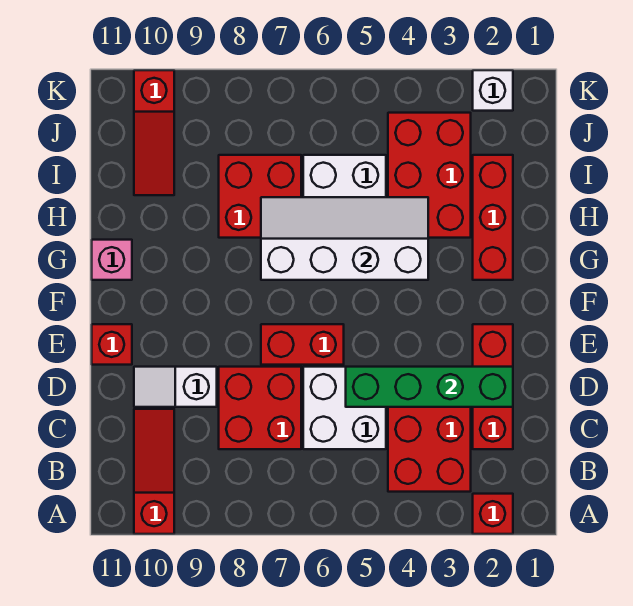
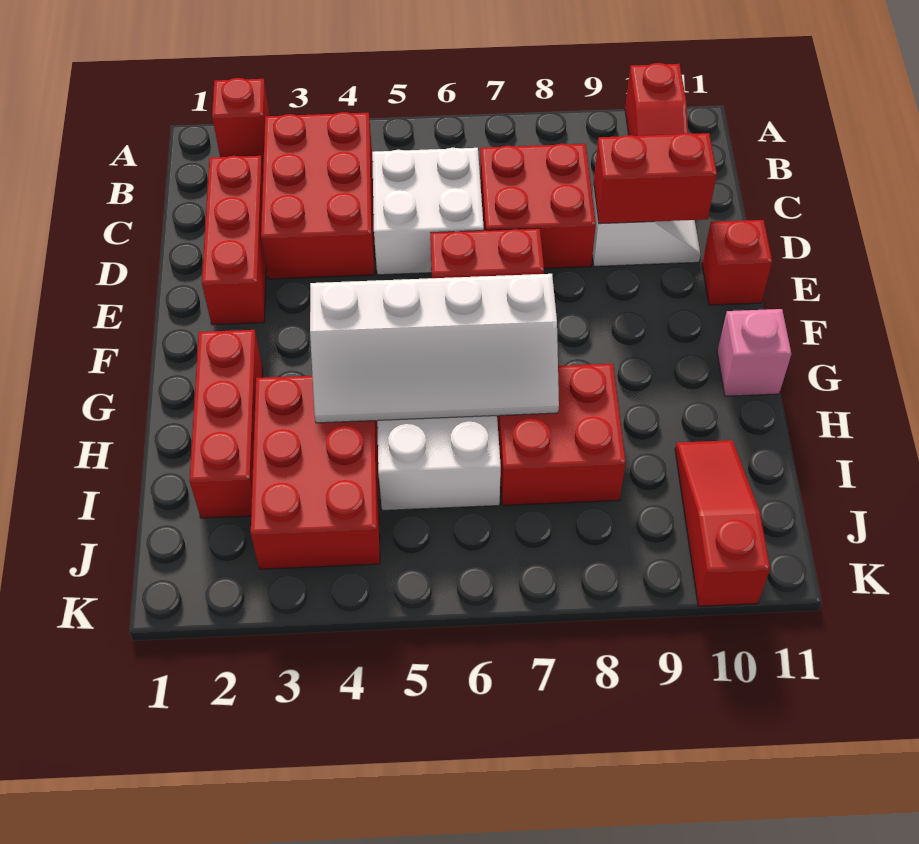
green brick D2:D5 level 2 -> none
none -> red brick D9:D10 level 2
white brick K2 level 1 -> none

